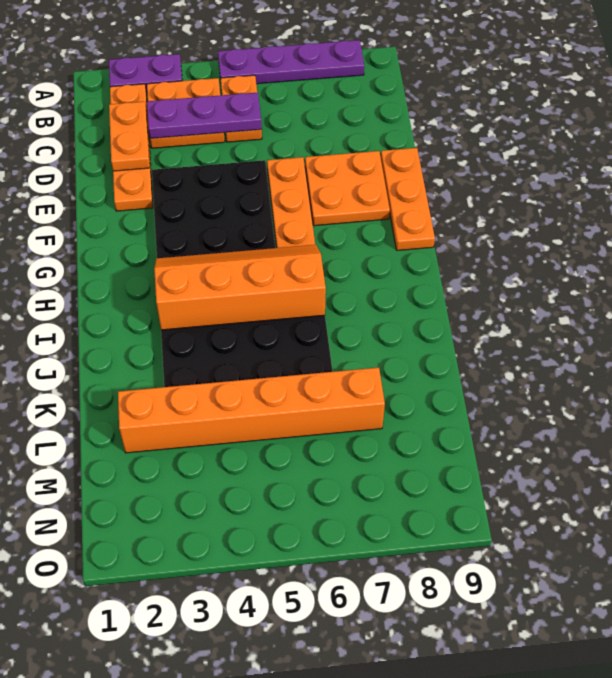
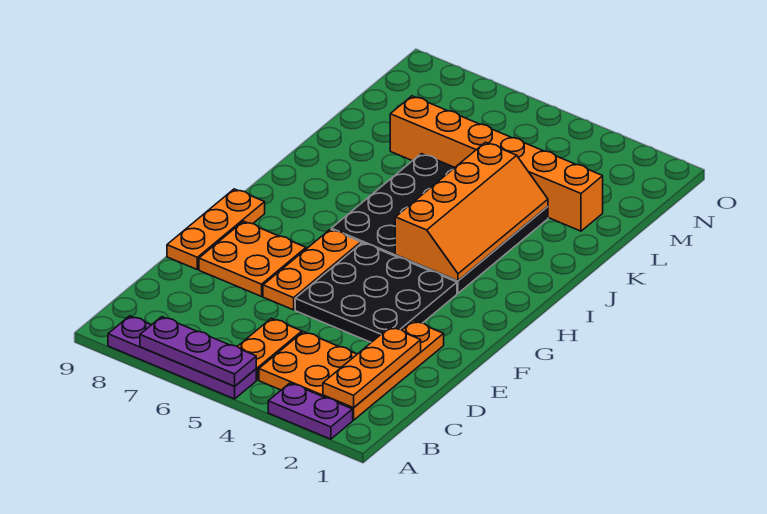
orange plate C2:D2 level 2 -> orange plate B2:D2 level 2
purple plate C3:C5 level 2 -> purple plate A5:A7 level 2
orange slope H3:I6 level 2 top I -> orange slope H3:K4 level 2 top 4

